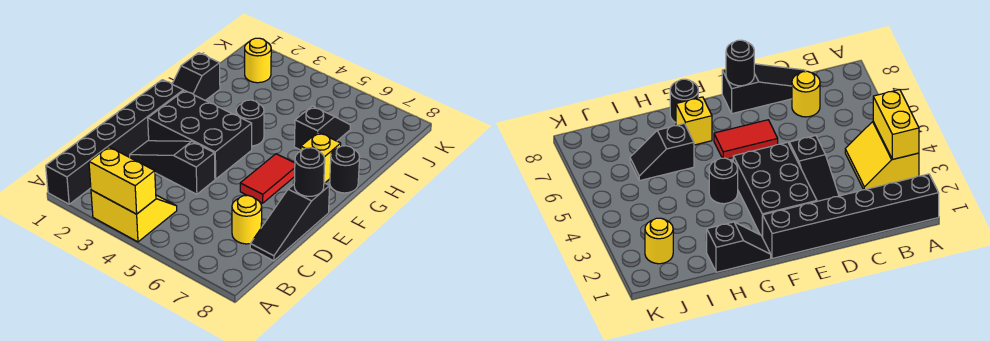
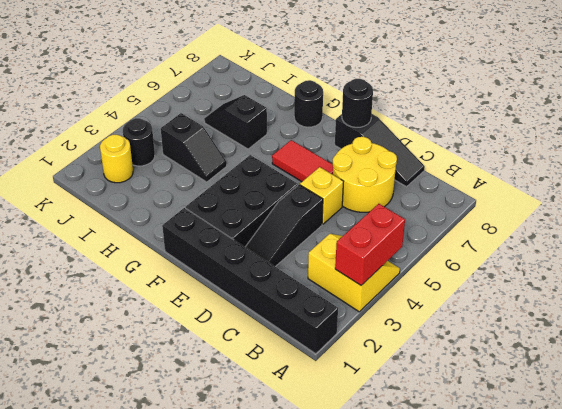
yellow slope A3:B4 level 1 top A -> yellow slope A3:B4 level 1 top 3
yellow brick A3:A4 level 2 -> red brick A3:A4 level 2
yellow round brick C7 level 1 -> yellow round brick C6:D7 level 1
black slope G1:H1 level 1 top H -> black slope H4:I4 level 1 top I
black round brick G4 level 1 -> black round brick J3 level 1
yellow brick G7 level 1 -> yellow brick D5 level 1

